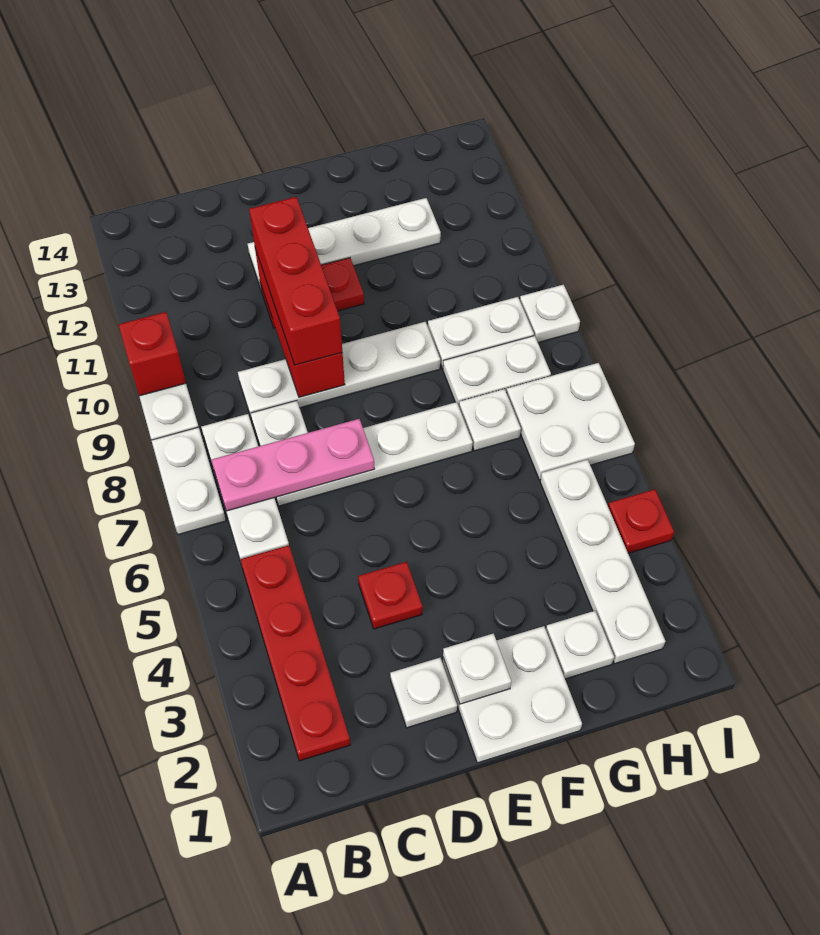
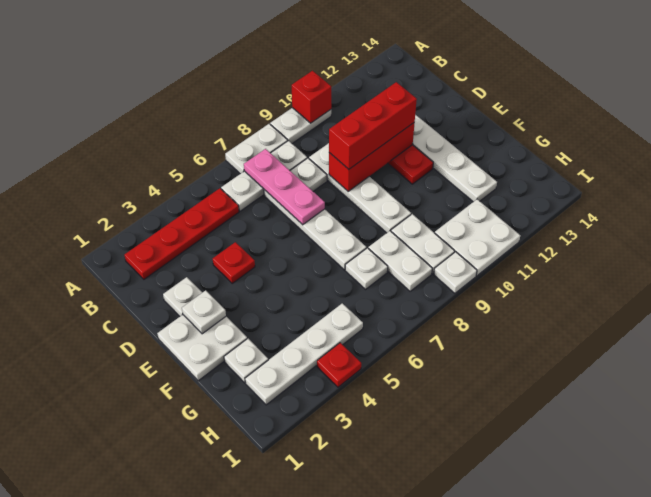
white plate H6:I7 level 1 -> white plate H10:I11 level 1

